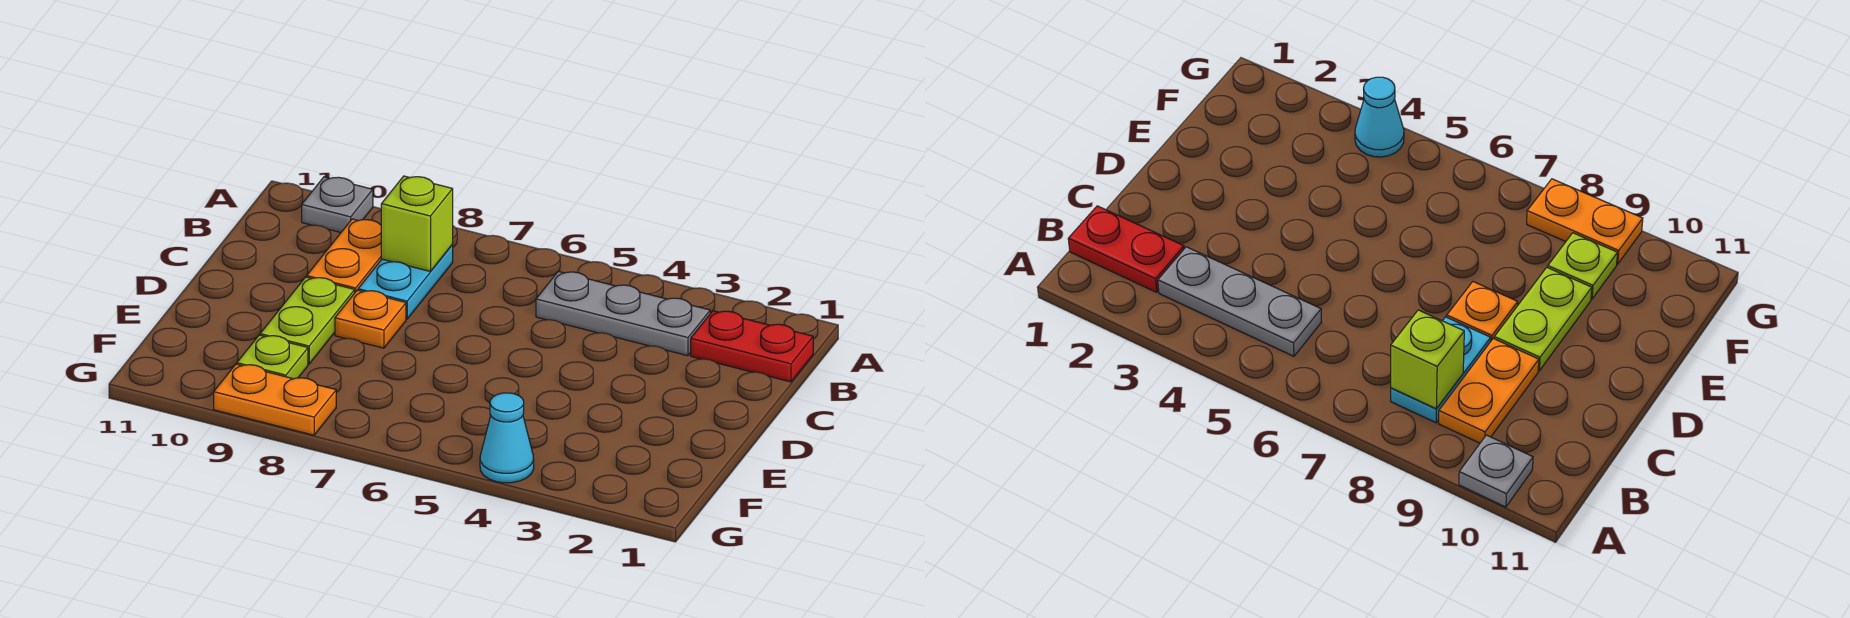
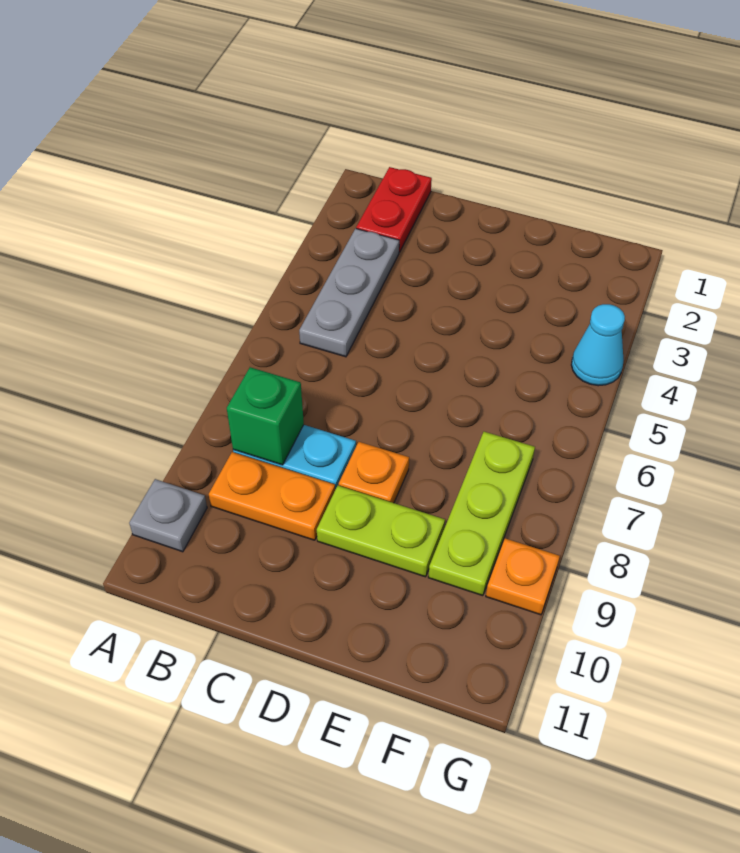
lime brick B8 level 2 -> green brick B8 level 2
lime plate F9 level 1 -> lime plate F7:F9 level 1
orange plate G8:G9 level 1 -> orange plate G9 level 1

